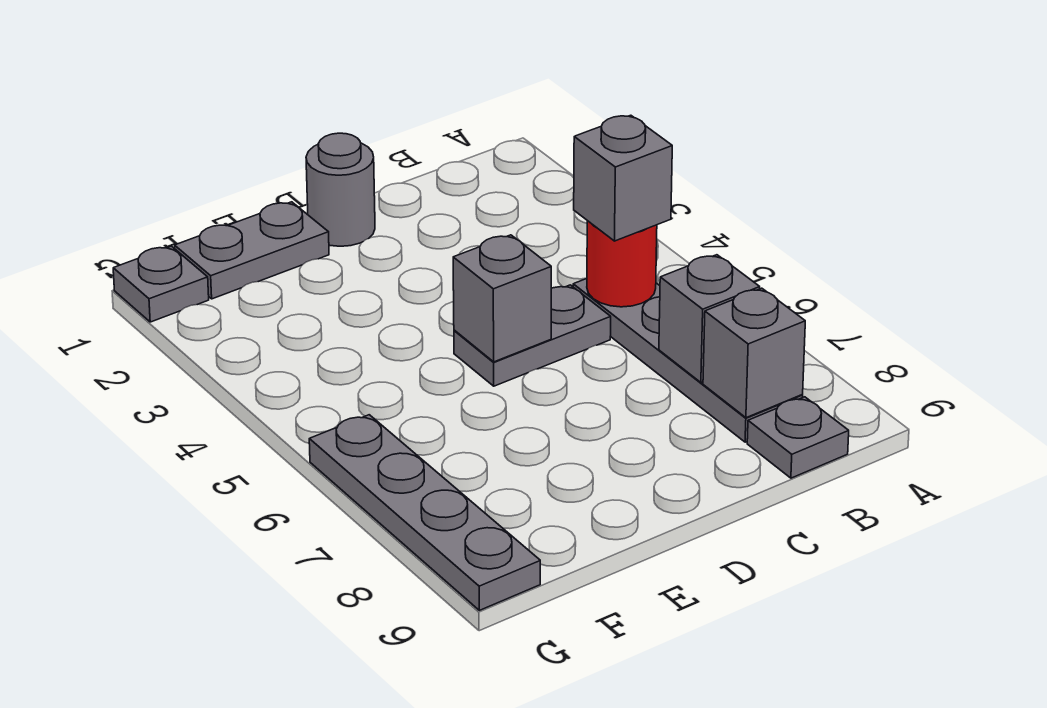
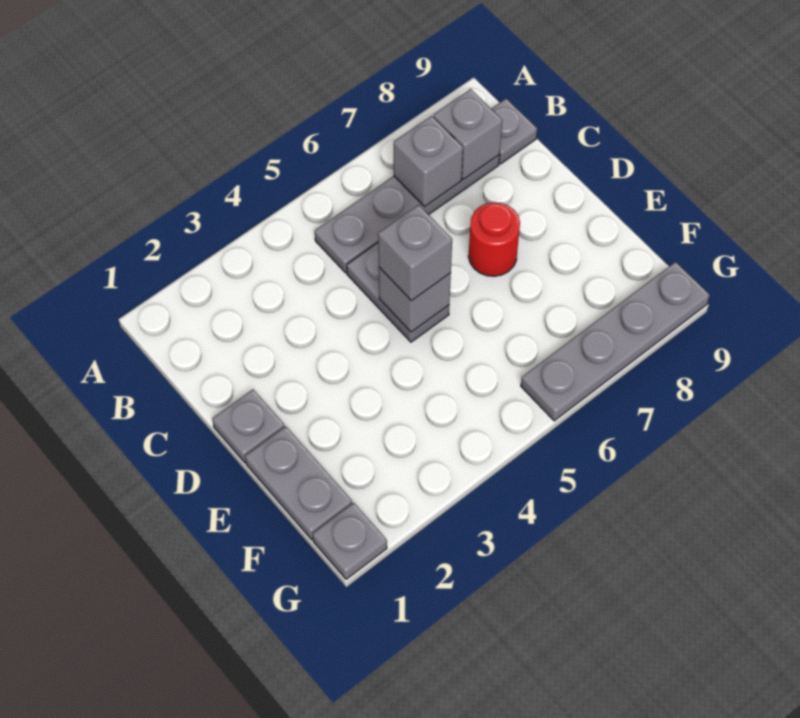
red round brick B5 level 2 -> red round brick D7 level 1
grey brick B5 level 3 -> grey brick D5 level 3
grey round brick D1 level 1 -> grey plate D1 level 1

